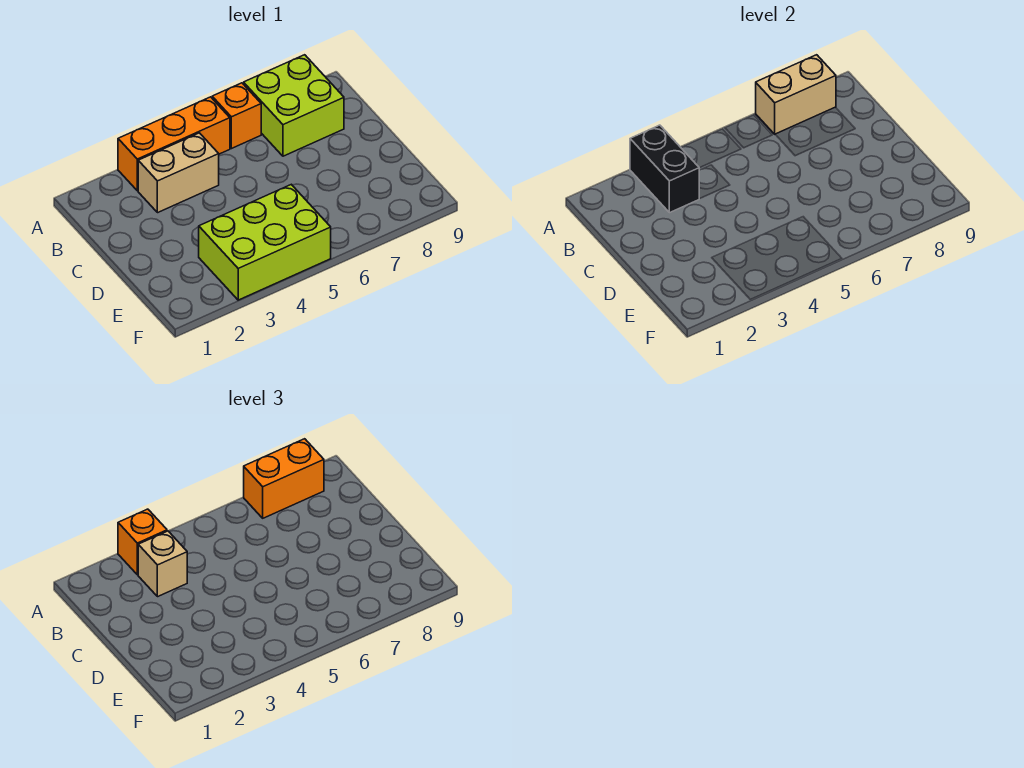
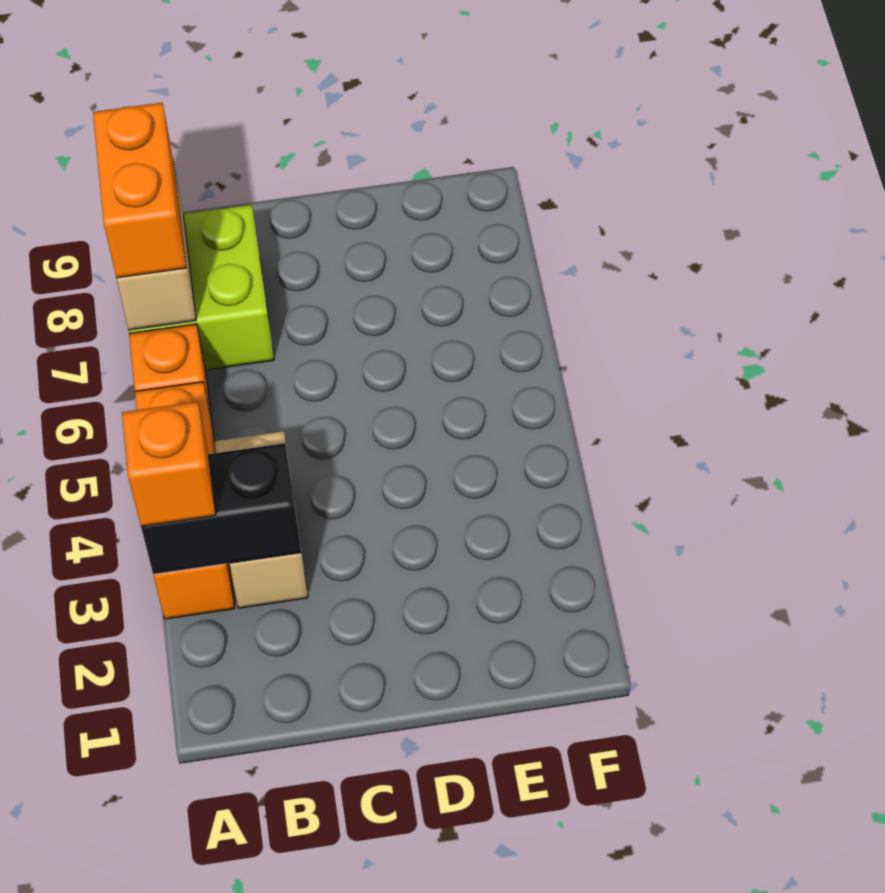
tan brick B3 level 3 -> none
lime brick E3:F5 level 1 -> none

